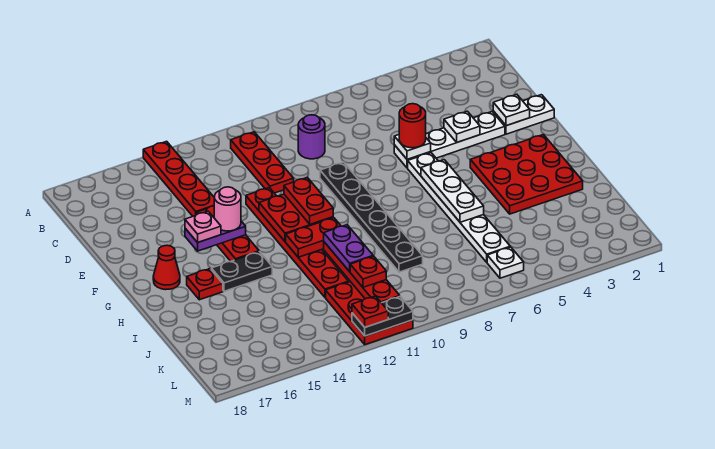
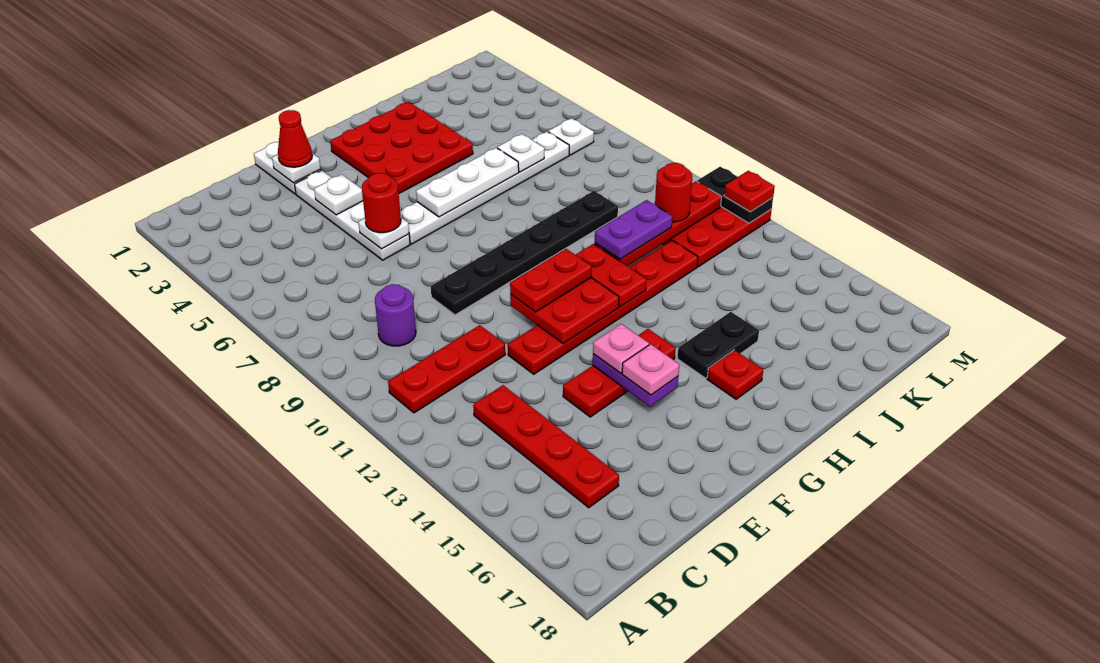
red plate A14:D14 level 1 -> red plate C13:C16 level 1
pink round brick F14 level 3 -> pink plate F14 level 3
red cone G17 level 1 -> red cone E2 level 3
black plate H14:H15 level 1 -> black plate H15:I15 level 1
none -> white plate J6 level 2
red plate K11 level 3 -> red round brick K11 level 3

